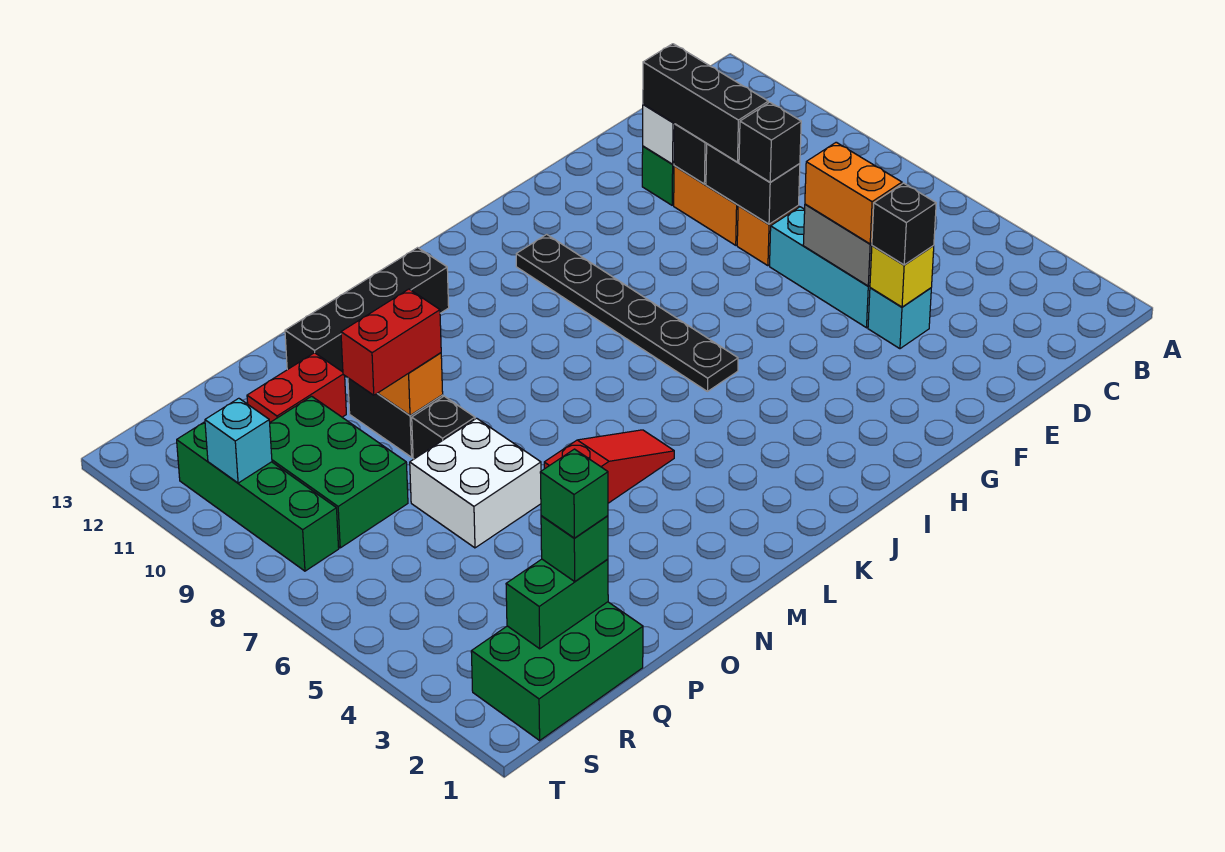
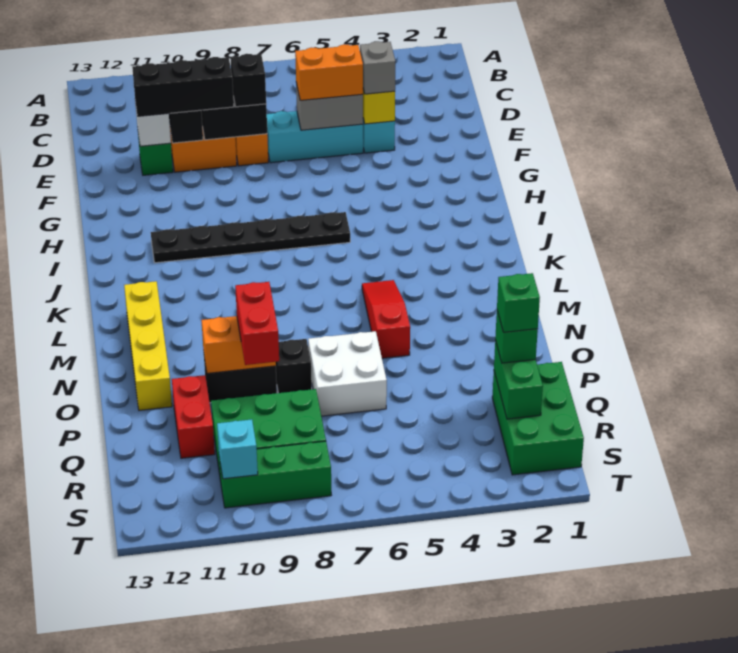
black brick E4 level 3 -> grey brick E4 level 3
black brick L12:O12 level 1 -> yellow brick L12:O12 level 1
green brick S8:S11 level 1 -> green brick S8:S10 level 1

